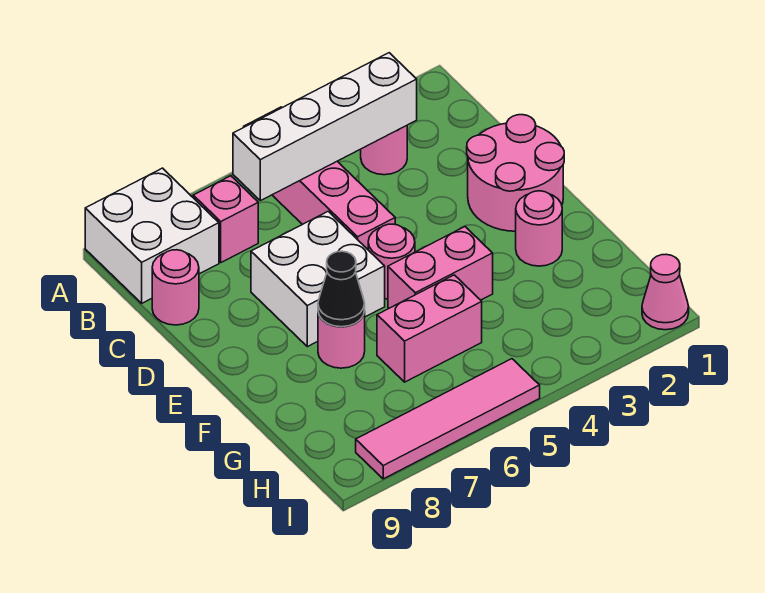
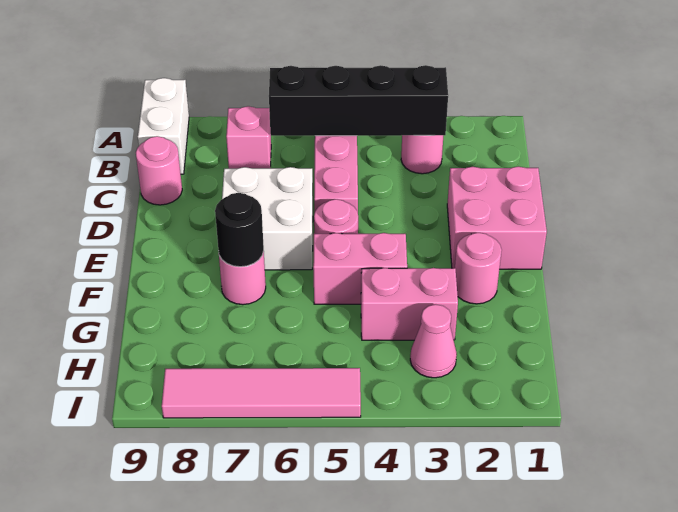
white brick A8:B9 level 1 -> white brick A9:B9 level 1
white brick B3:B6 level 2 -> black brick B3:B6 level 2
pink round brick D1:E2 level 1 -> pink brick D1:E2 level 1
black cone F7 level 2 -> black round brick F7 level 2
pink brick G5:G6 level 1 -> pink brick G3:G4 level 1
pink cone I1 level 1 -> pink cone H3 level 1

